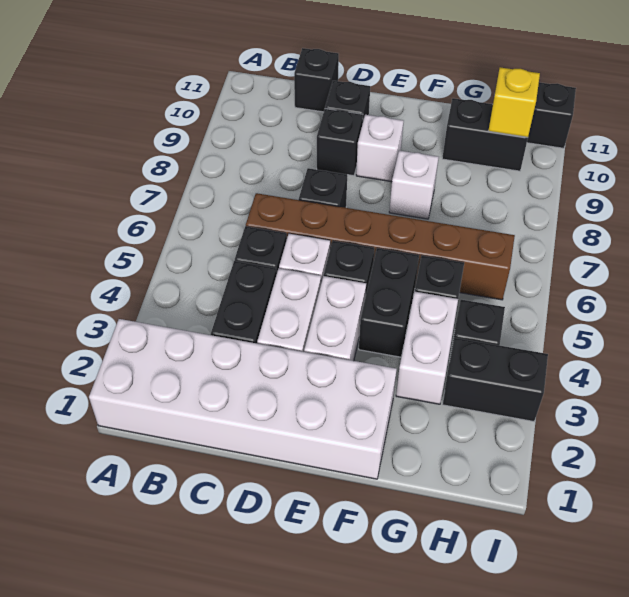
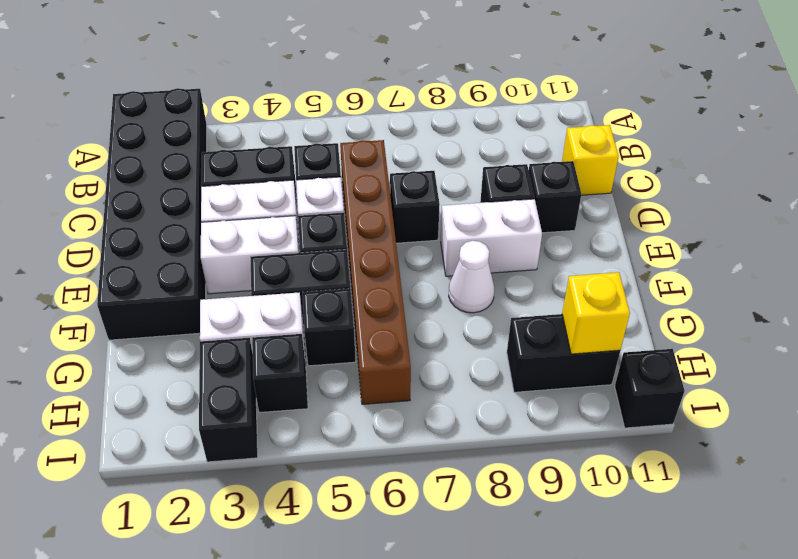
white brick A1:F2 level 1 -> black brick A1:F2 level 1
black brick C11 level 1 -> yellow brick C11 level 1
white brick E9 level 1 -> white brick E8:E9 level 1
white brick F8 level 1 -> white cone F8 level 1
black brick G10:H10 level 1 -> black brick H9:H10 level 1

